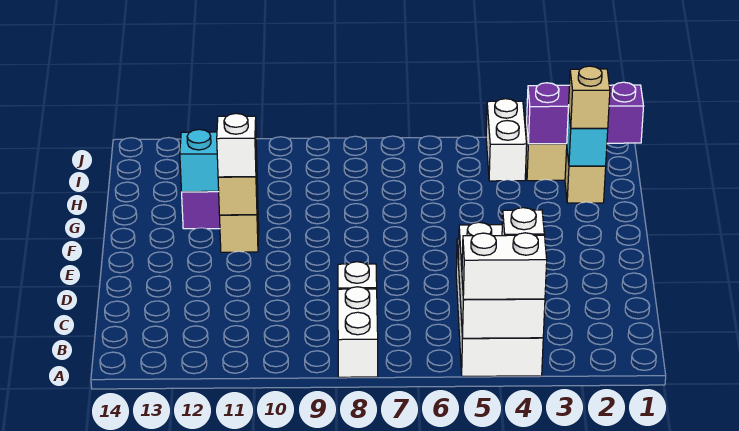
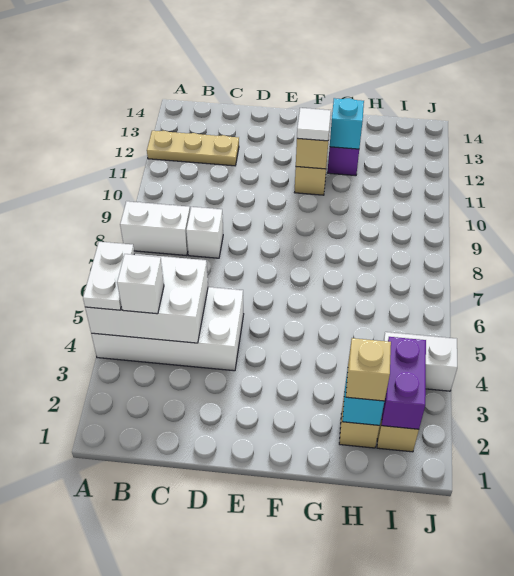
white brick A4:A5 level 3 -> white plate A4:A5 level 3
none -> tan plate A12:C12 level 1
white brick F11 level 3 -> white tile F11 level 3
purple brick I1:I3 level 2 -> purple brick I2:I3 level 2

